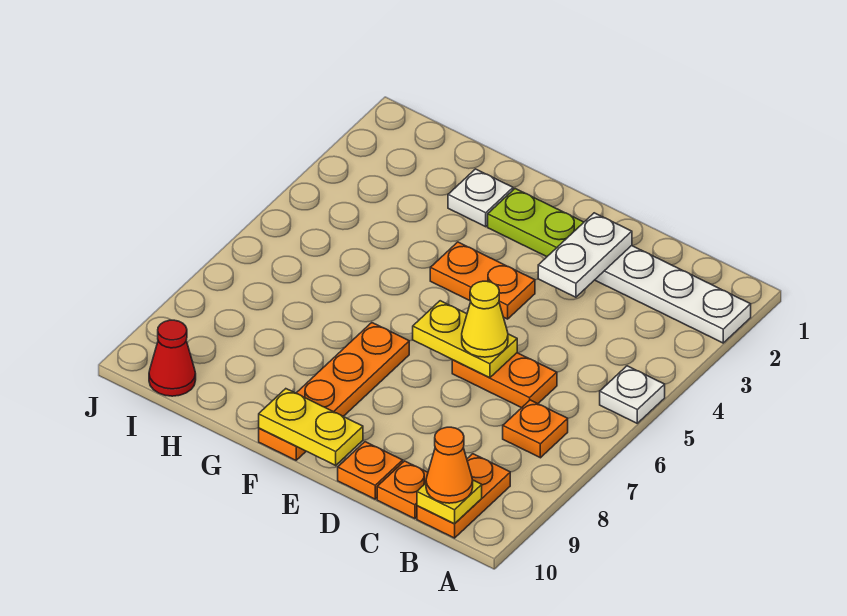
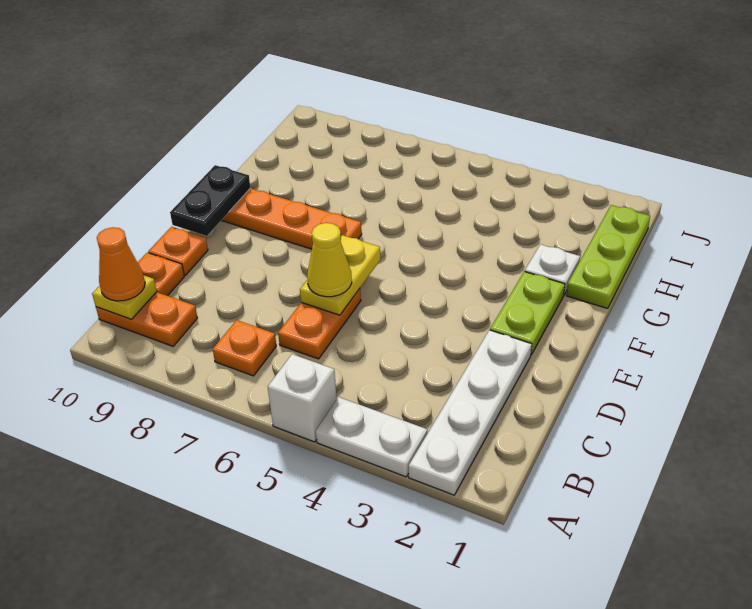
white plate A5 level 1 -> white brick A5 level 1
white plate D2:D3 level 2 -> white plate A3:A4 level 1
orange plate E4:F4 level 1 -> none
yellow plate E10:F10 level 2 -> black plate E10:F10 level 2
none -> lime plate G1:I1 level 1
red cone I10 level 1 -> none

